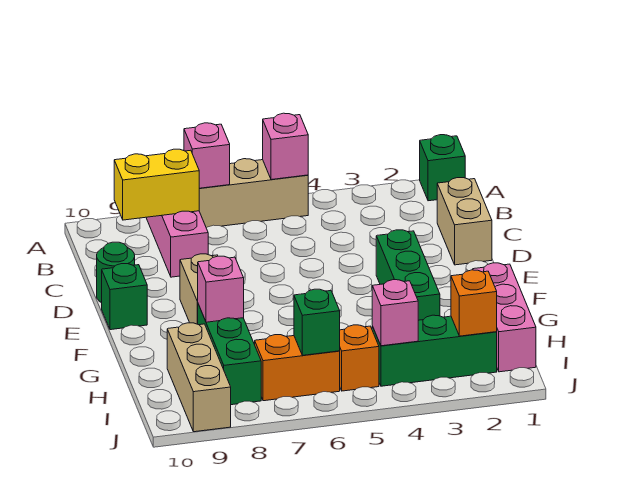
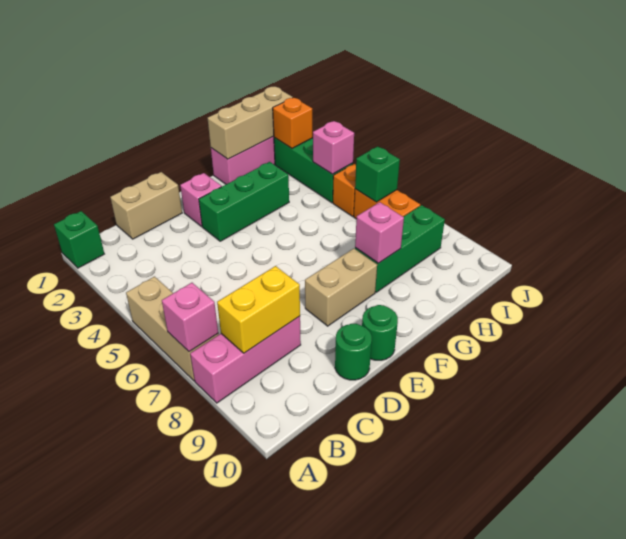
pink brick A5 level 2 -> pink brick E2 level 1
yellow brick B8:B9 level 2 -> yellow brick B8:C8 level 2
green brick E10 level 1 -> green round brick E10 level 1
tan brick H9:J9 level 1 -> tan brick G1:I1 level 2

